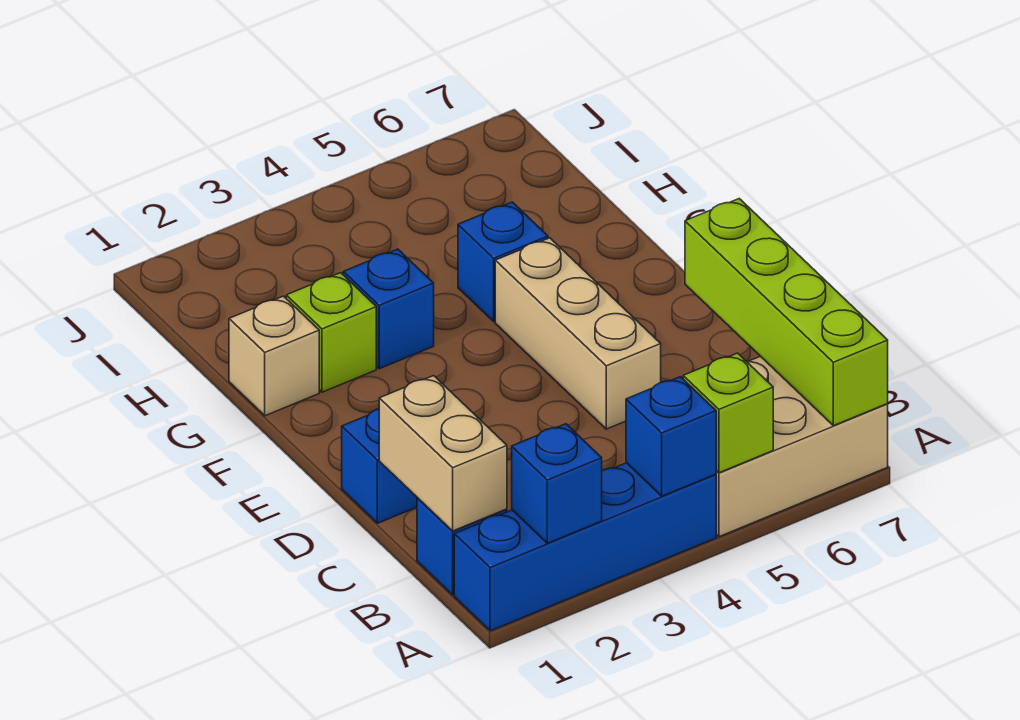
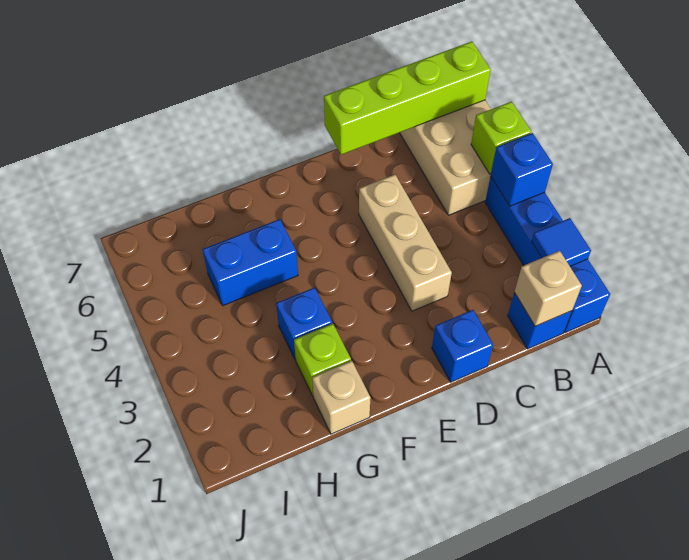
blue brick A2 level 2 -> blue tile A2 level 2
tan brick B1:C1 level 2 -> tan brick B1 level 2
tan brick D5:F5 level 1 -> tan brick D3:D5 level 1
blue brick G5 level 1 -> blue brick G5:H5 level 1

